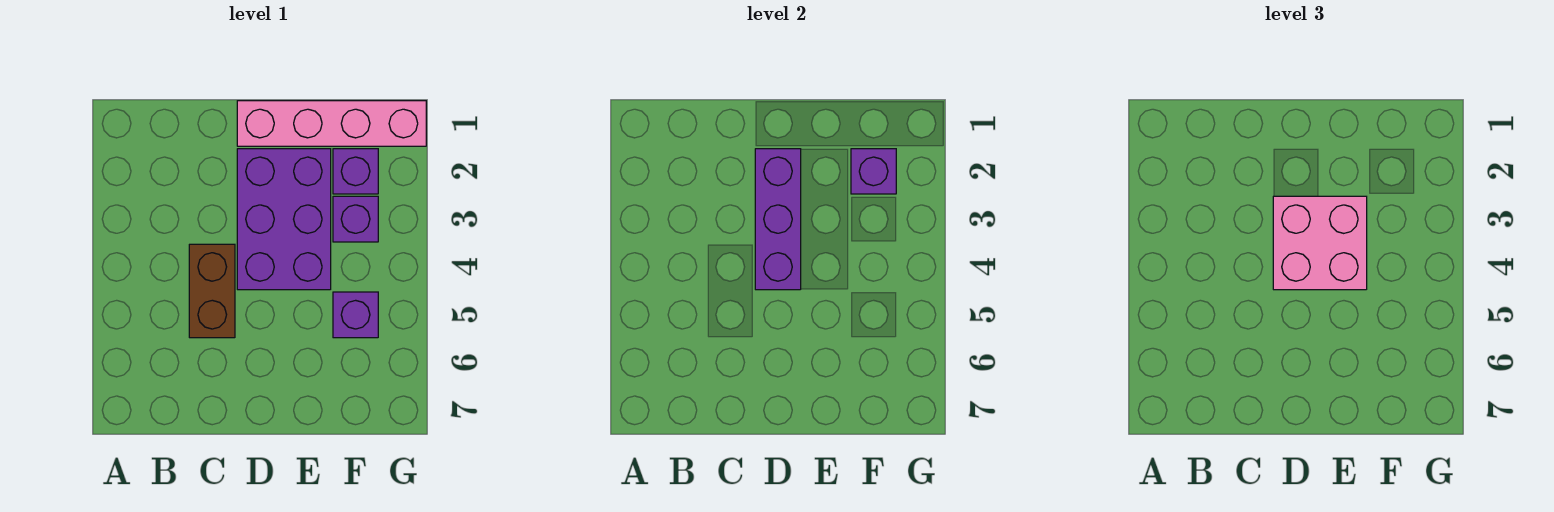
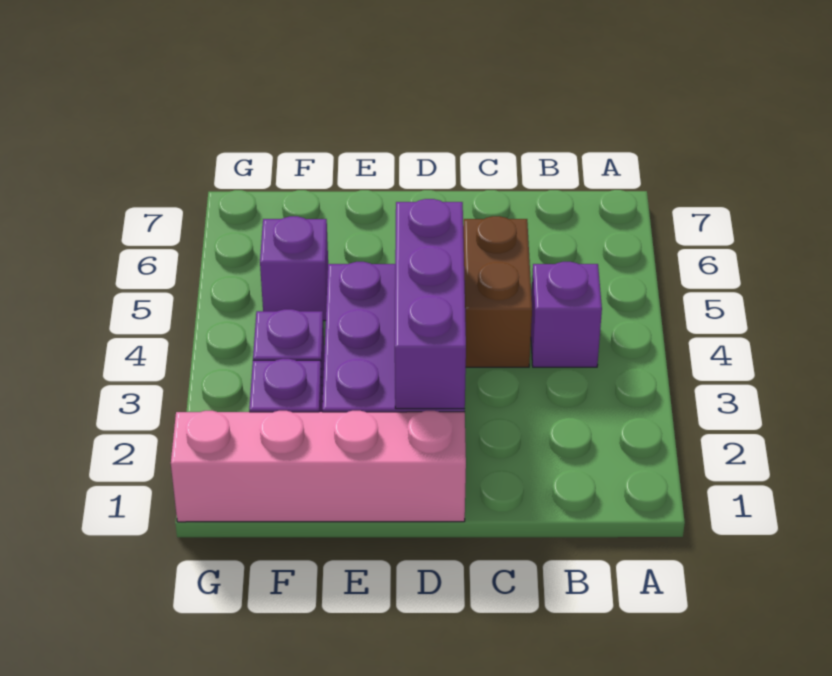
pink brick D3:E4 level 3 -> none
purple brick F2 level 2 -> purple brick B4 level 1

